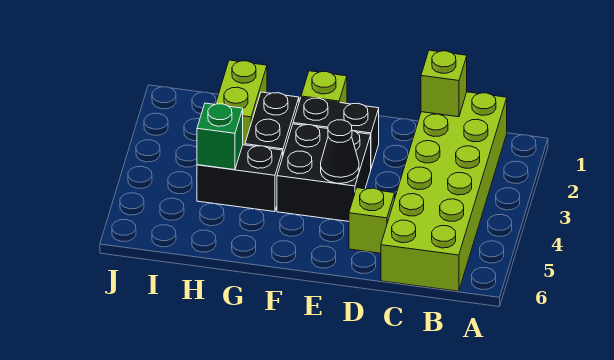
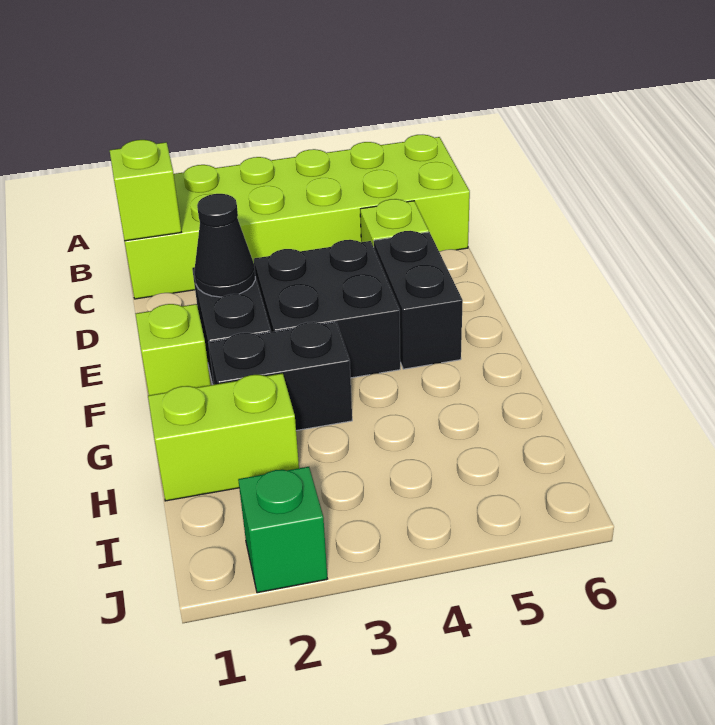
black cone E4 level 2 -> black cone E2 level 2
black brick G4:H4 level 1 -> black brick E5:F5 level 1
green brick H4 level 2 -> green brick J2 level 1

